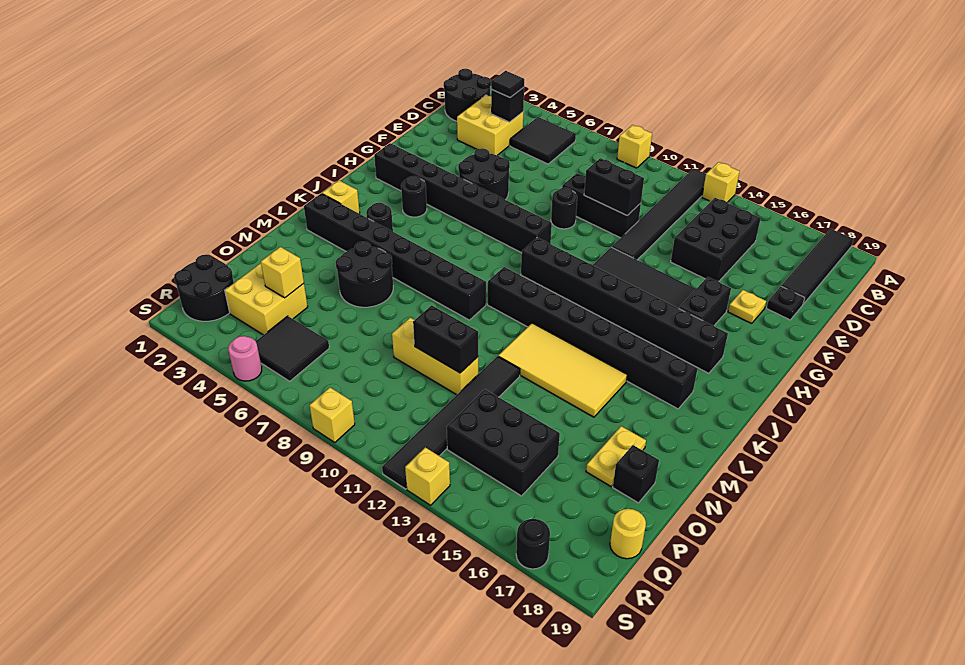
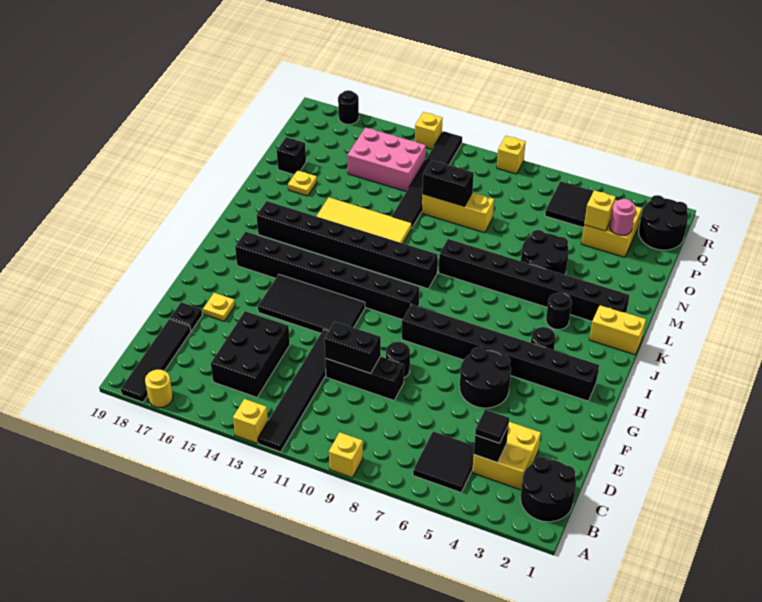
black brick G16:H16 level 1 -> none
yellow brick K2 level 1 -> yellow brick K1:K2 level 1
yellow plate N17:O17 level 1 -> yellow plate N17 level 1
black brick P13:Q15 level 1 -> pink brick P13:Q15 level 1
yellow round brick Q19 level 1 -> yellow round brick A17 level 1
pink round brick S5 level 1 -> pink round brick P3 level 2

